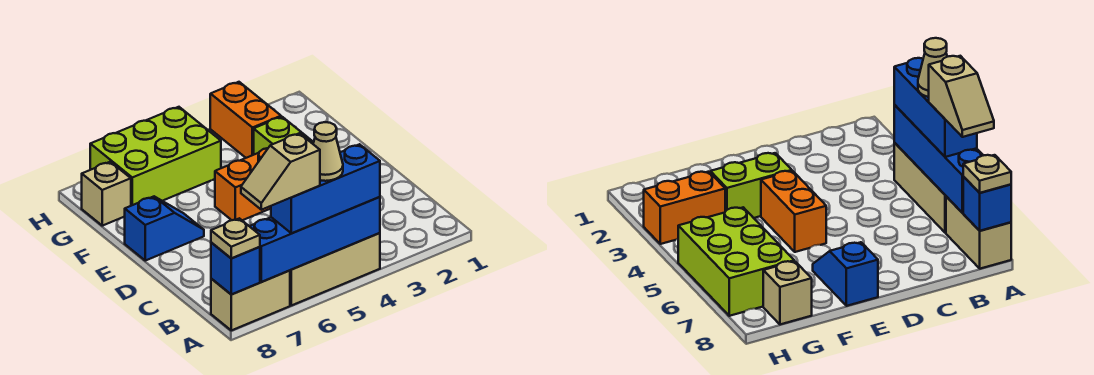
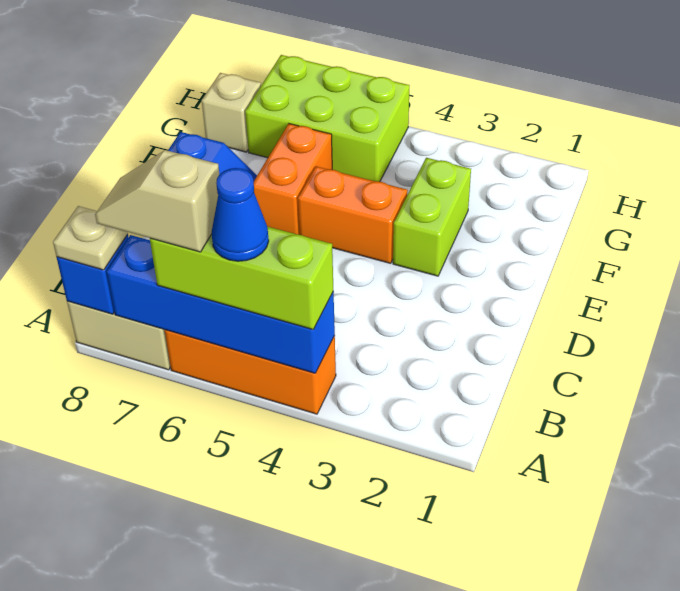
tan brick A4:A6 level 1 -> orange brick A4:A6 level 1
blue brick A4:A6 level 3 -> lime brick A4:A6 level 3
tan cone A5 level 4 -> blue cone A5 level 4
orange brick G3:H3 level 1 -> orange brick E6:F6 level 1

